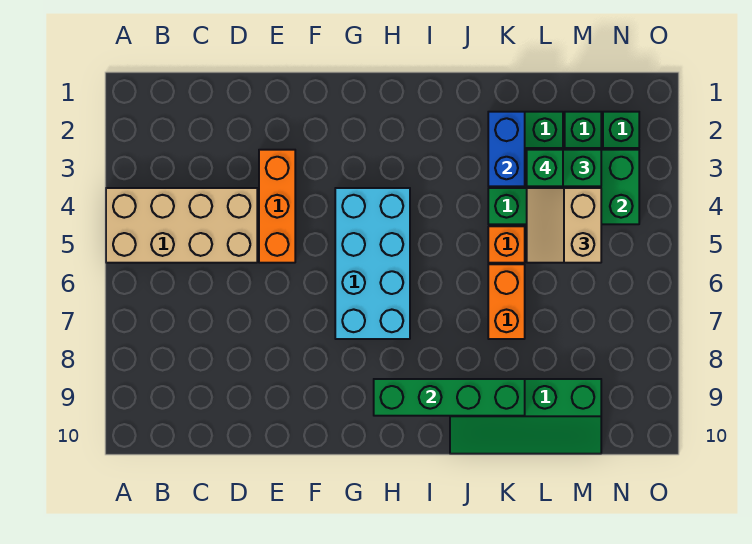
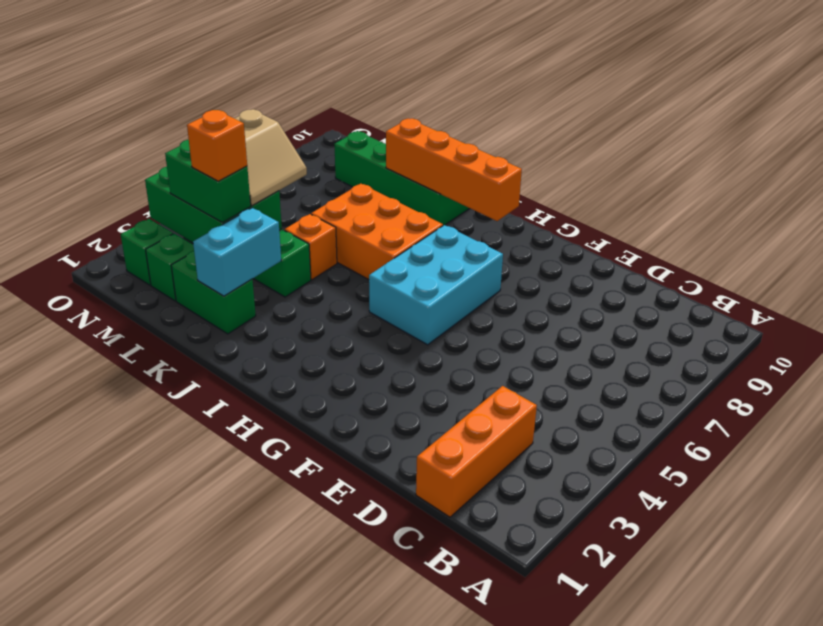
tan brick A4:D5 level 1 -> none
orange brick E3:E5 level 1 -> orange brick C1:C3 level 1
cyan brick G4:H7 level 1 -> cyan brick G5:H7 level 1
green brick H9:K9 level 2 -> orange brick H9:K9 level 2
blue brick K2:K3 level 2 -> cyan brick K2:K3 level 2
orange brick K6:K7 level 1 -> orange brick I6:K7 level 1
green brick L3 level 4 -> orange brick L3 level 4

